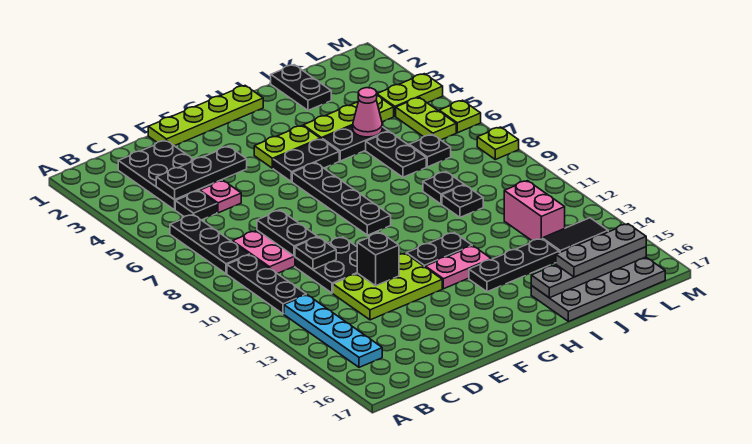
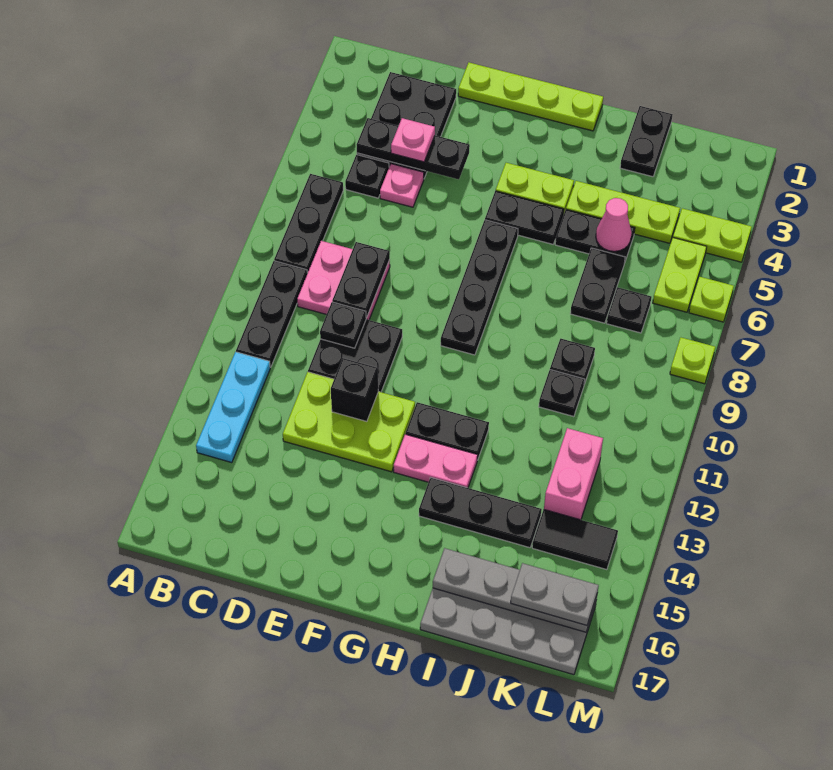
cyan plate B12:B15 level 1 -> cyan plate B12:B14 level 1
none -> pink plate D4 level 3
grey plate J16:L16 level 3 -> grey plate K16:L16 level 3

